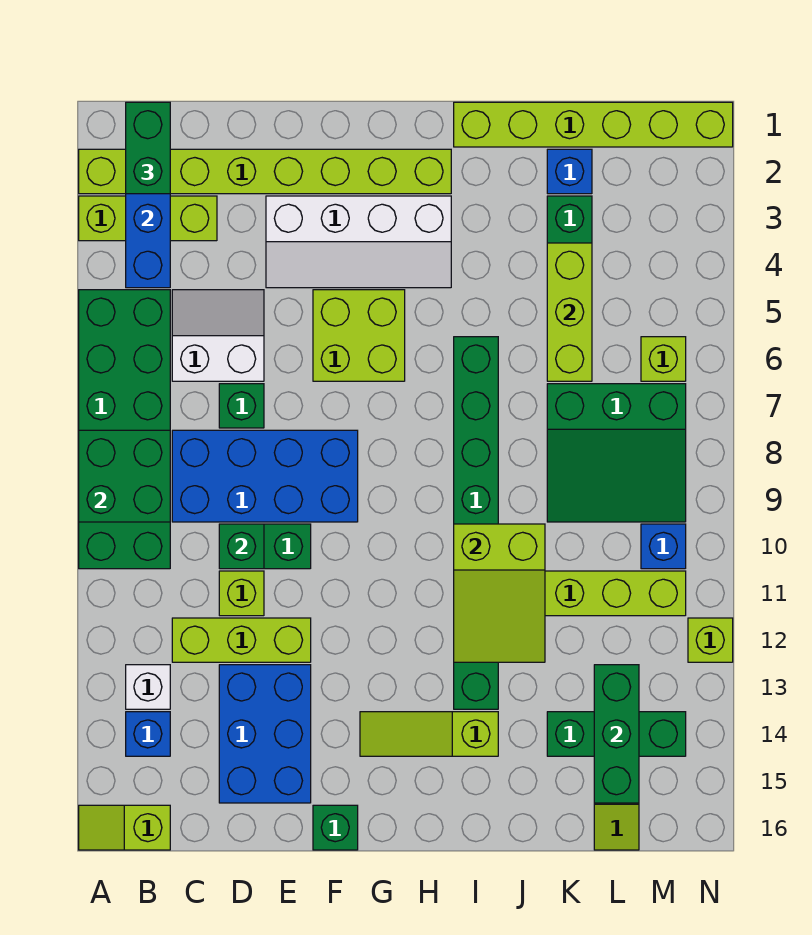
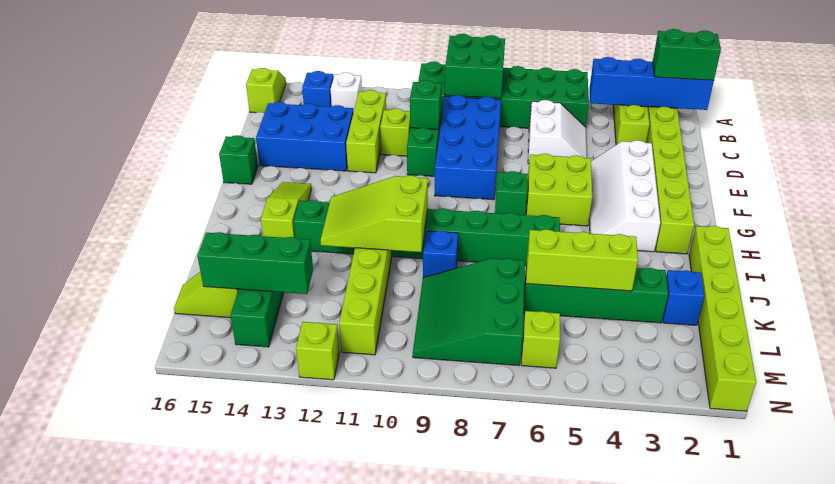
green brick D7 level 1 -> green brick G7 level 1
blue brick M10 level 1 -> blue brick J9 level 1

